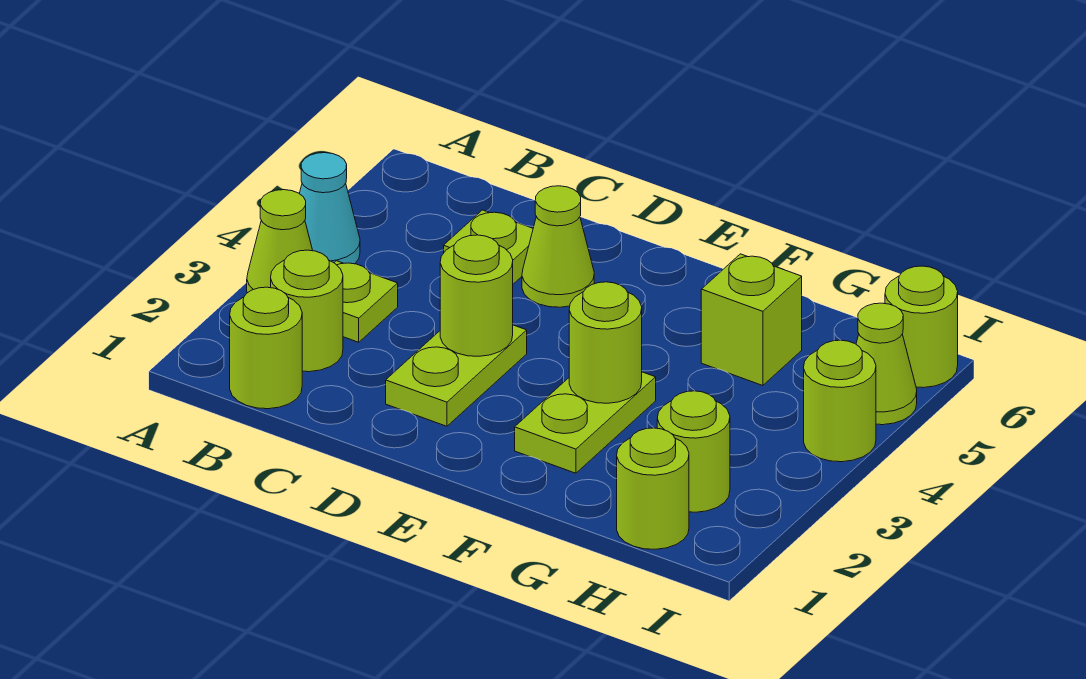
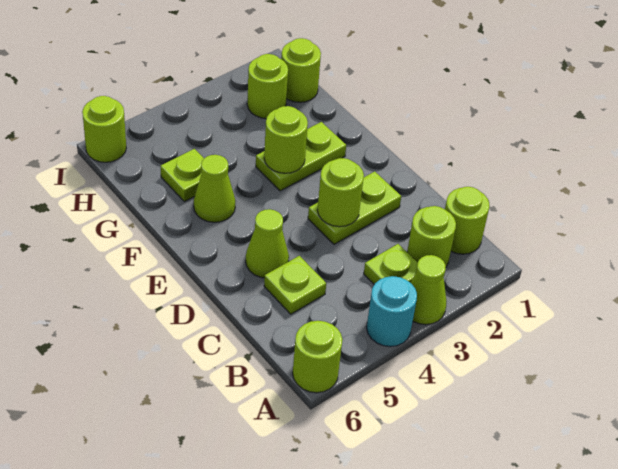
cyan cone A4 level 1 -> cyan round brick A4 level 1
lime brick G5 level 1 -> lime plate G5 level 1
lime round brick I4 level 1 -> lime round brick A6 level 1
lime cone I5 level 1 -> lime cone F5 level 1

